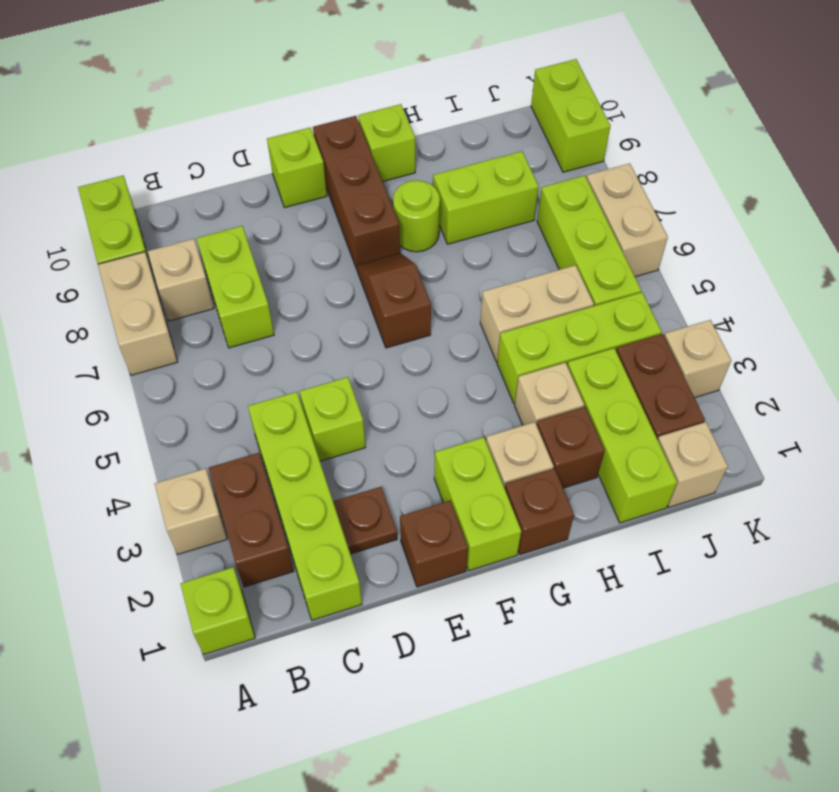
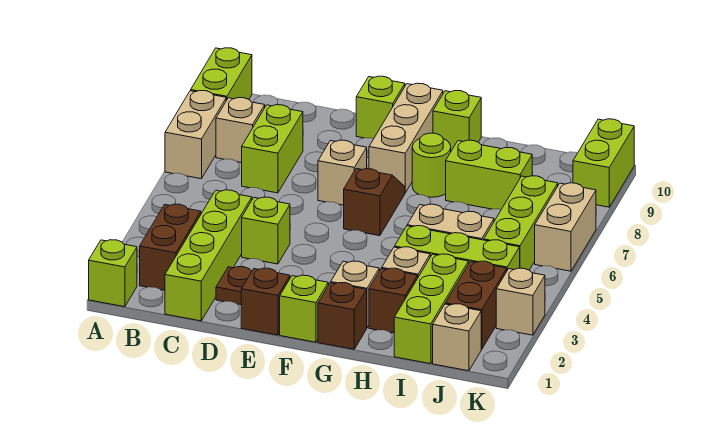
tan brick A3 level 1 -> tan brick E7 level 1
lime brick F1:F2 level 1 -> lime brick F1 level 1
brown brick F8:F10 level 1 -> tan brick F8:F10 level 1

